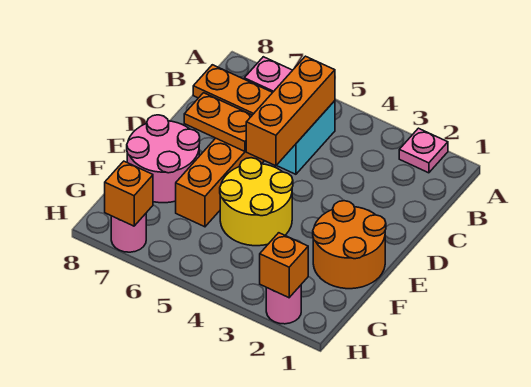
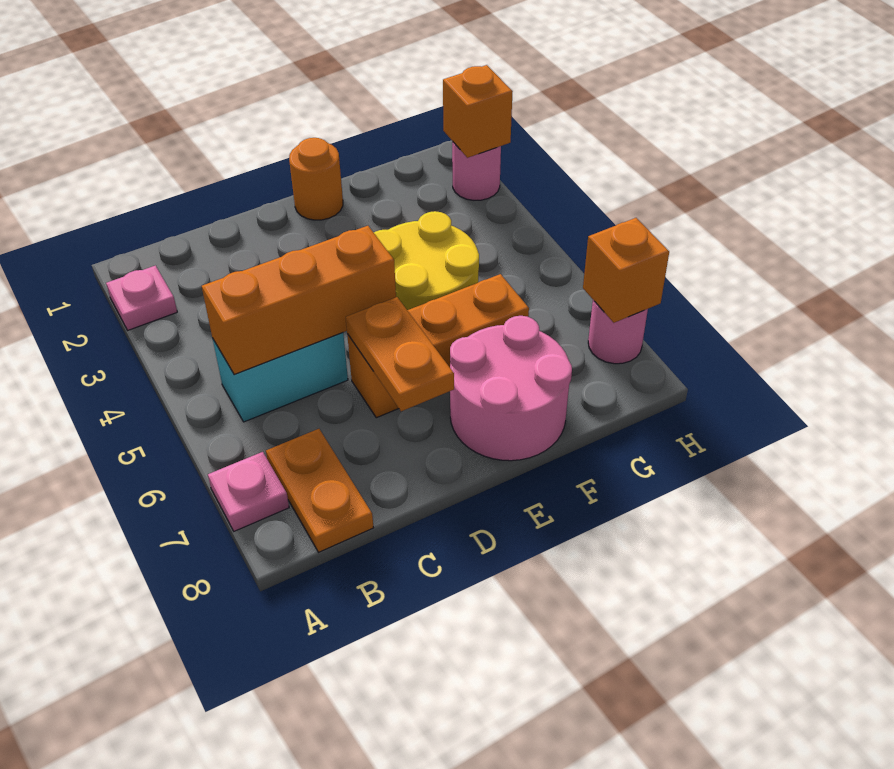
orange round brick E1:F2 level 1 -> orange round brick E1 level 1

